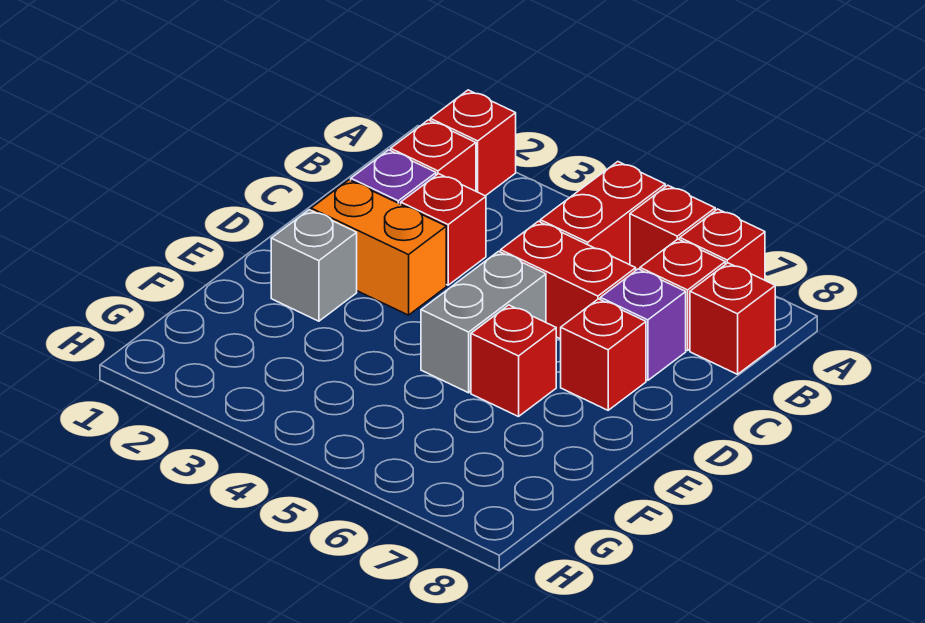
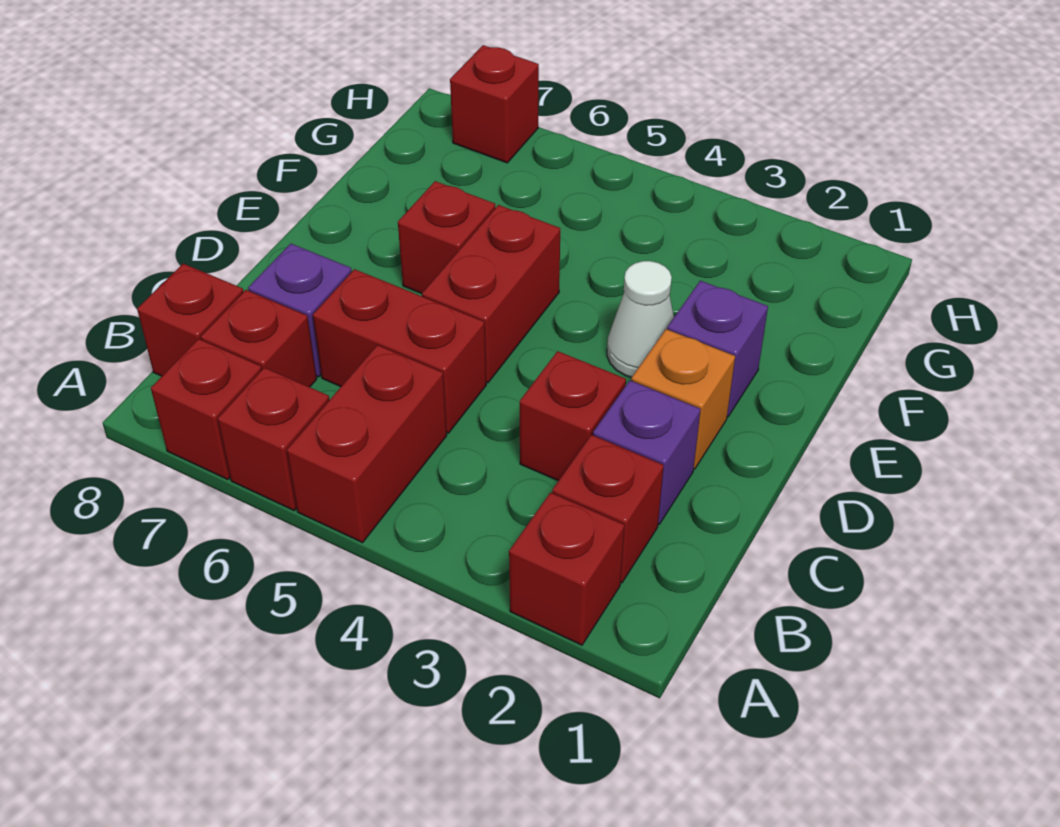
orange brick D2:D3 level 1 -> orange brick D2 level 1
grey brick D5:E5 level 1 -> red brick D5:E5 level 1
red brick D7 level 1 -> red brick H7 level 1
grey brick E2 level 1 -> purple brick E2 level 1
none -> white cone E3 level 1

